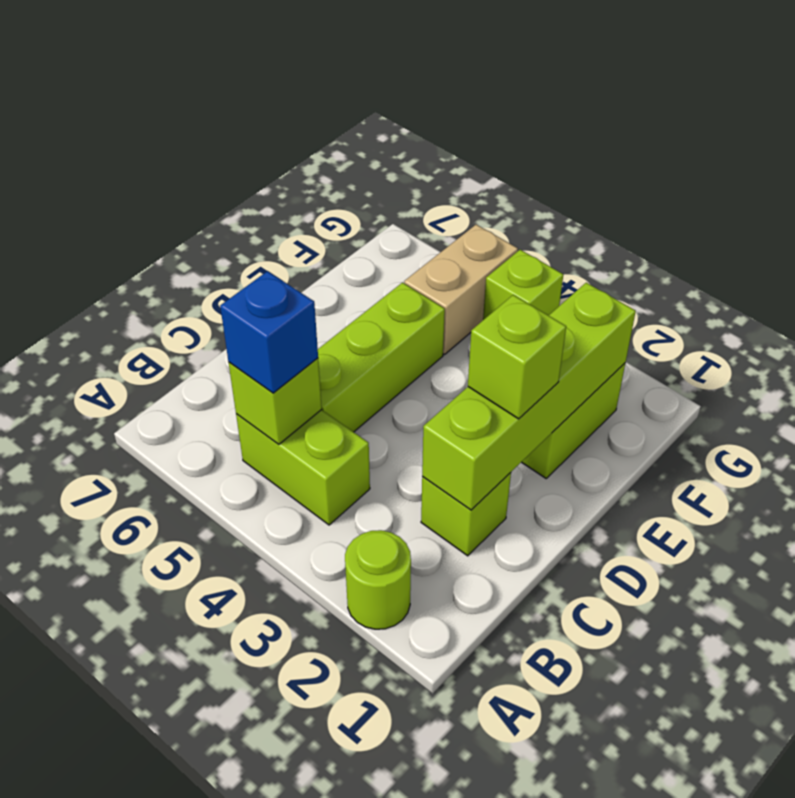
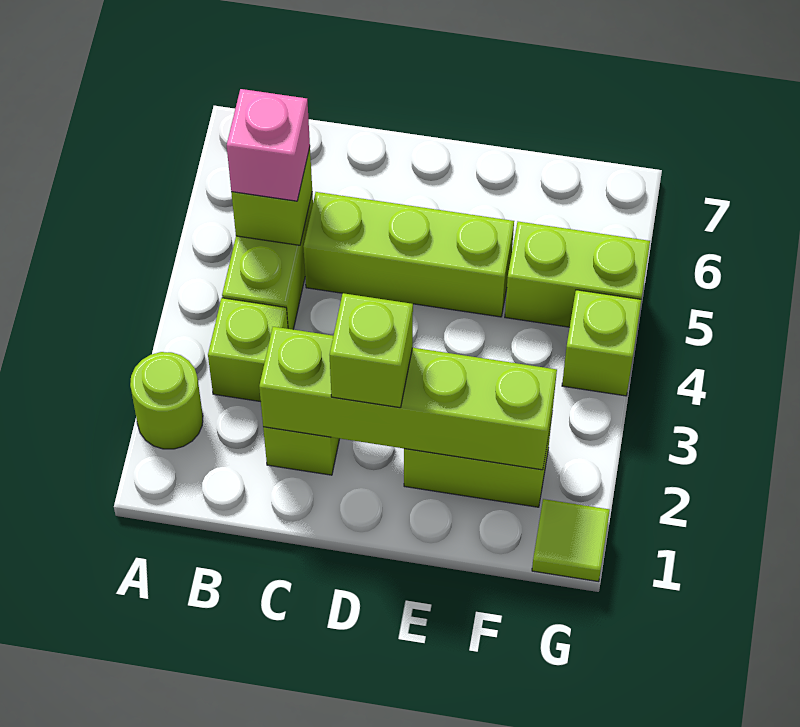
none -> lime brick B3 level 1
blue brick B5 level 3 -> pink brick B5 level 3
tan brick F5:G5 level 1 -> lime brick F5:G5 level 1
none -> lime tile G1 level 1

